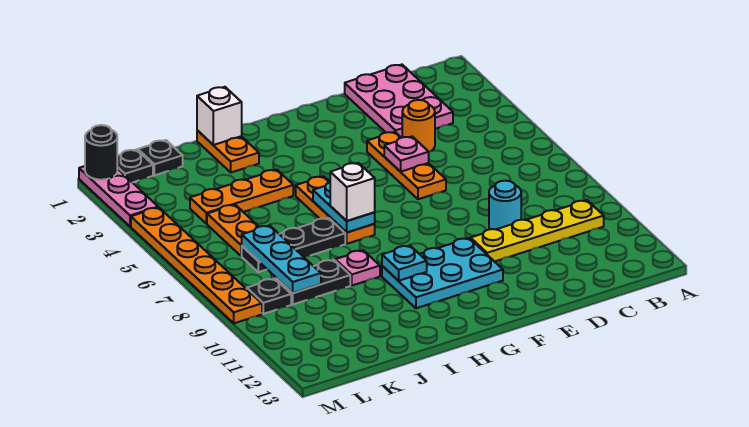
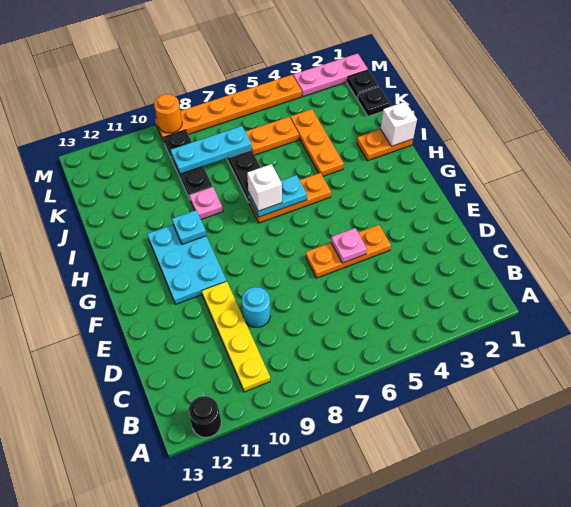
pink plate C1:D3 level 1 -> none
orange round brick D4 level 1 -> orange round brick M9 level 2
black round brick M1 level 2 -> black round brick A12 level 1

